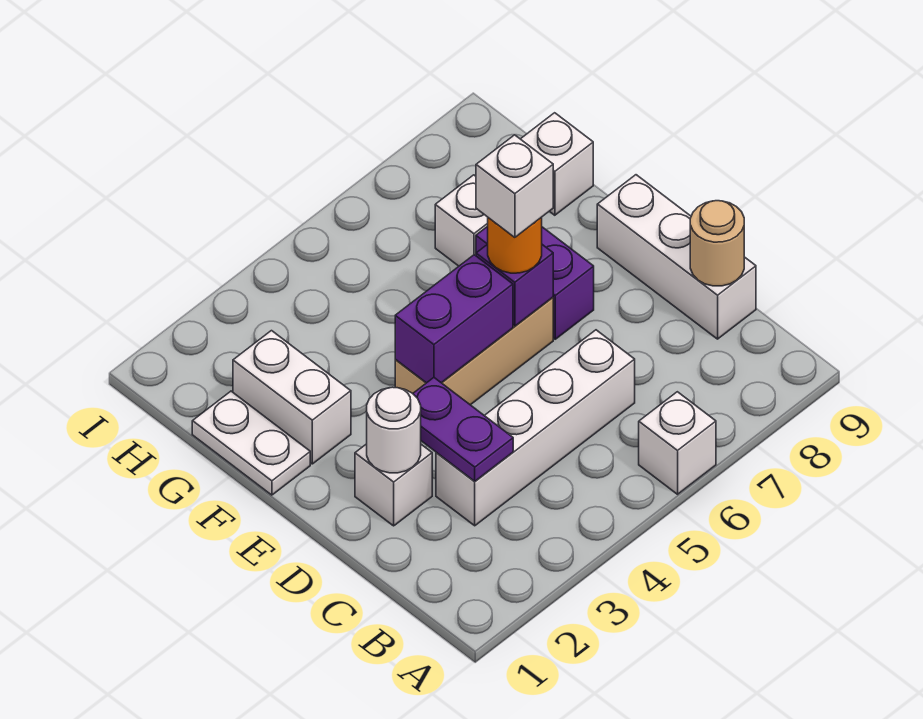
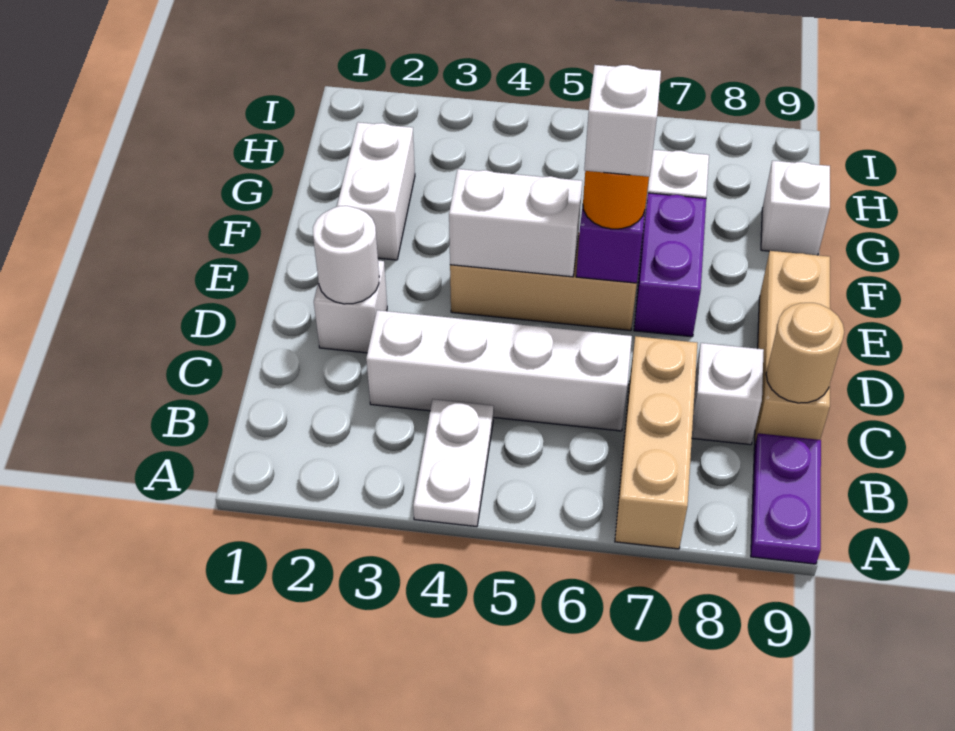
white brick A6 level 1 -> white brick C8 level 1
none -> tan brick A7:C7 level 1
purple plate C3:D3 level 2 -> purple plate A9:B9 level 1
white brick C9:E9 level 1 -> tan brick C9:E9 level 1
purple brick E4:E5 level 2 -> white brick E4:E5 level 2
white plate F1:G1 level 1 -> white plate A4:B4 level 1

